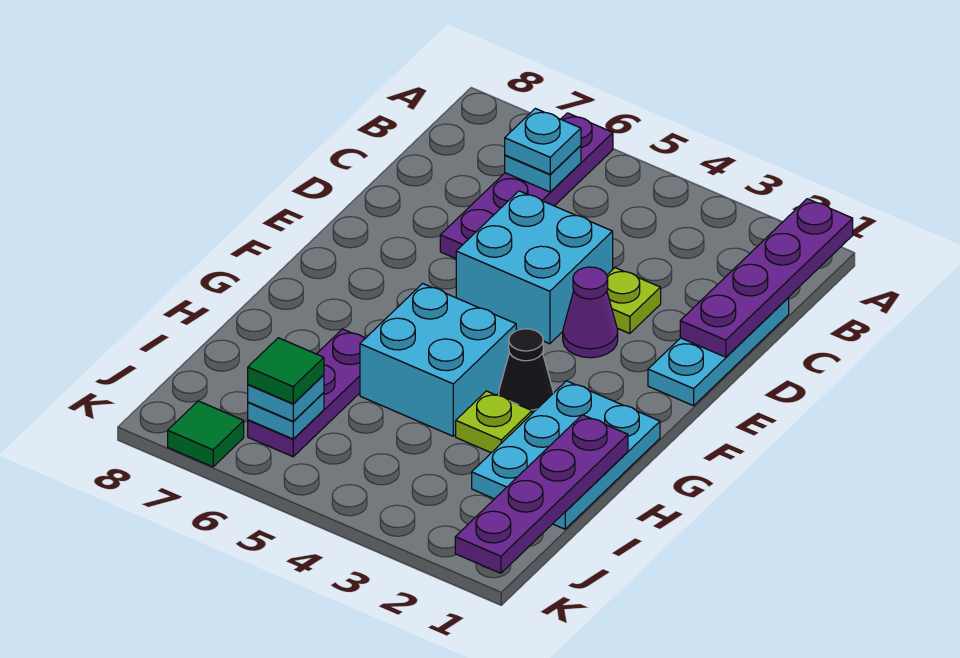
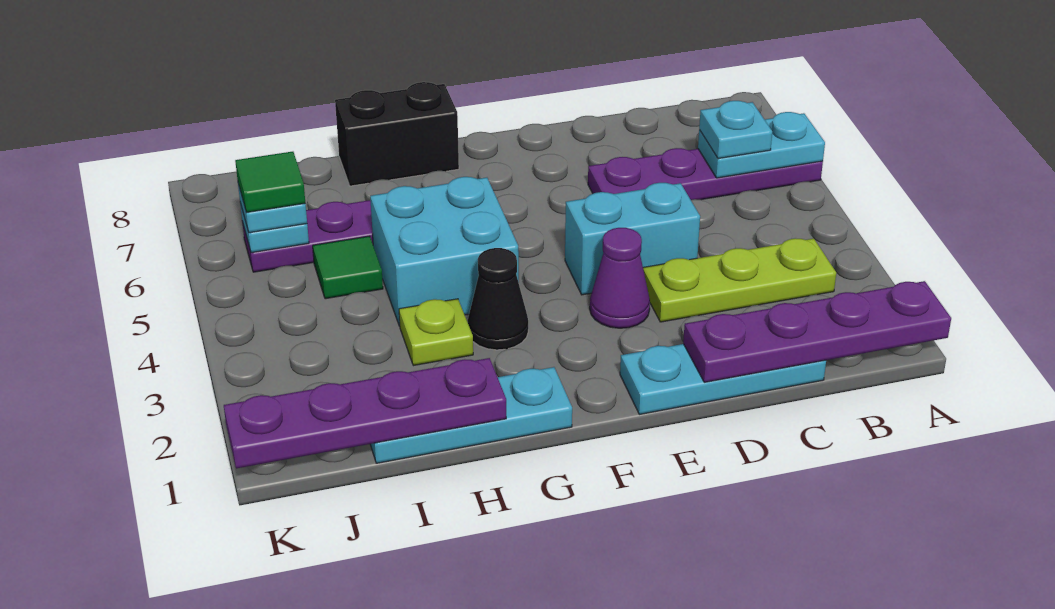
cyan plate B6 level 2 -> cyan plate A6:B6 level 2
lime plate D3 level 1 -> lime plate B3:D3 level 1
cyan brick D4:E5 level 1 -> cyan brick D4:E4 level 1
cyan plate G1:I2 level 1 -> cyan plate G1:I1 level 1
none -> black brick G8:H8 level 1
green tile K7 level 1 -> green tile I5 level 1

